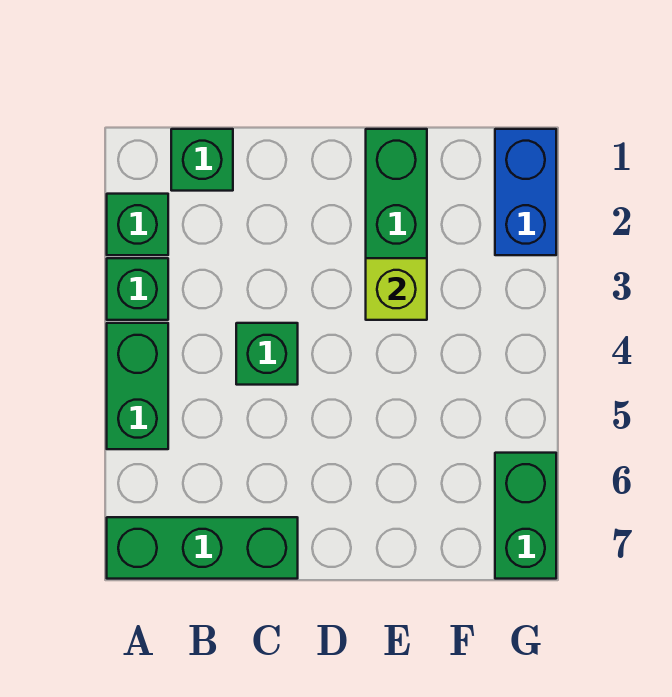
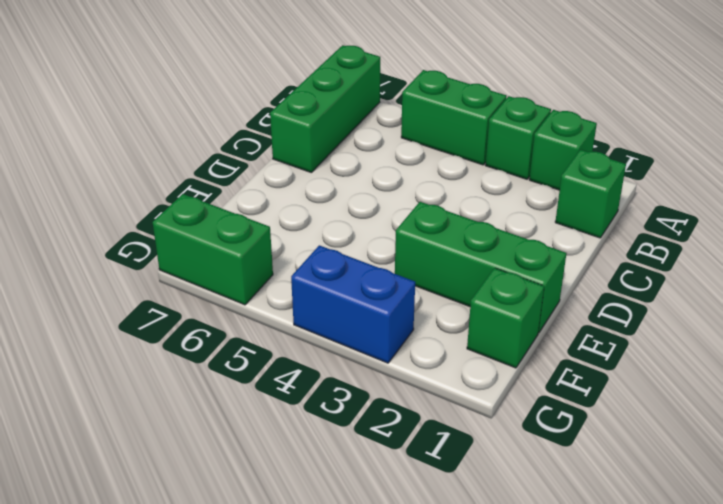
green brick C4 level 1 -> green brick F1 level 1
lime brick E3 level 2 -> none
blue brick G1:G2 level 1 -> blue brick G3:G4 level 1

